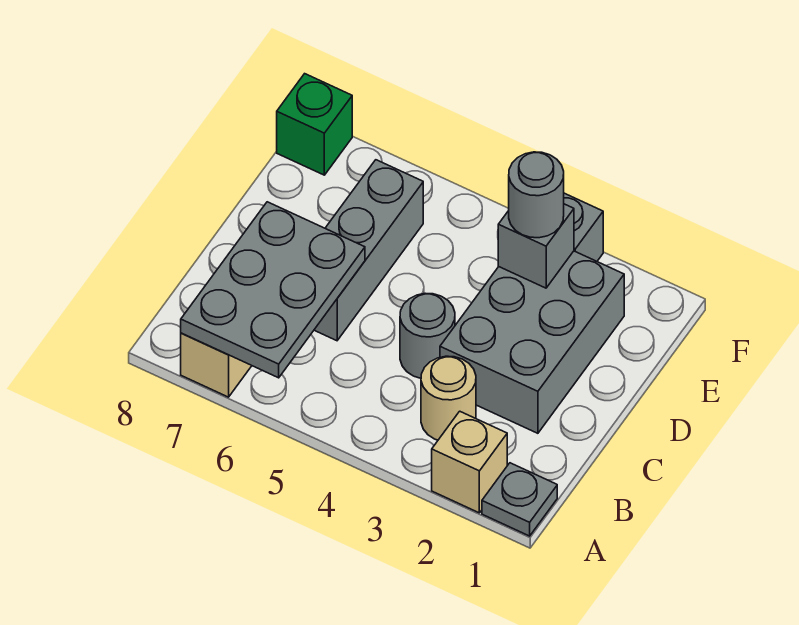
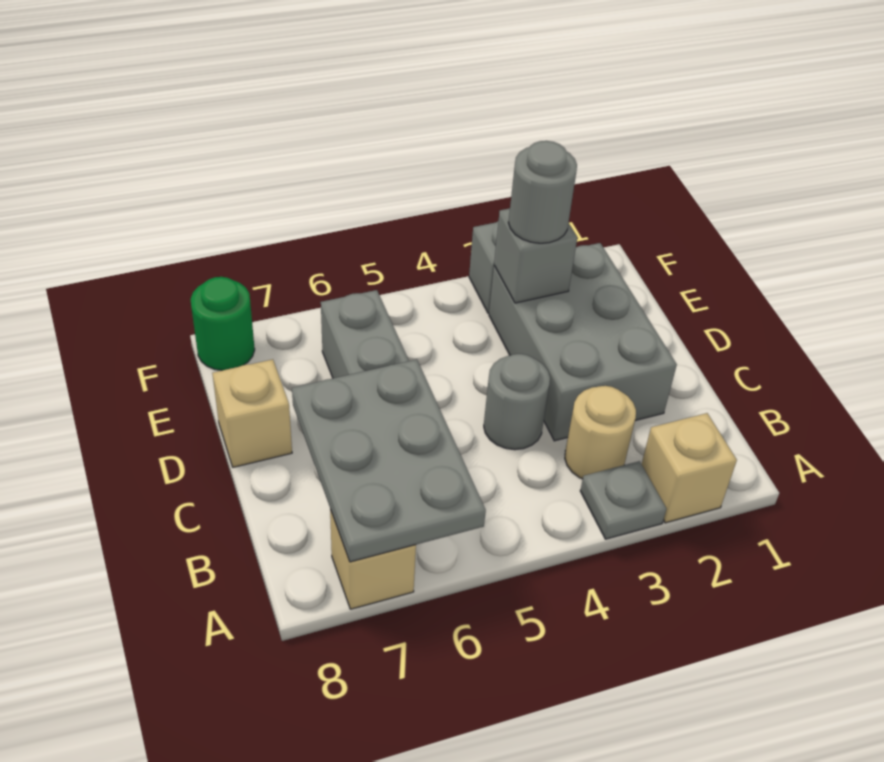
grey plate A1 level 1 -> grey plate A3 level 1
none -> tan brick D8 level 1
green brick F8 level 1 -> green round brick F8 level 1

